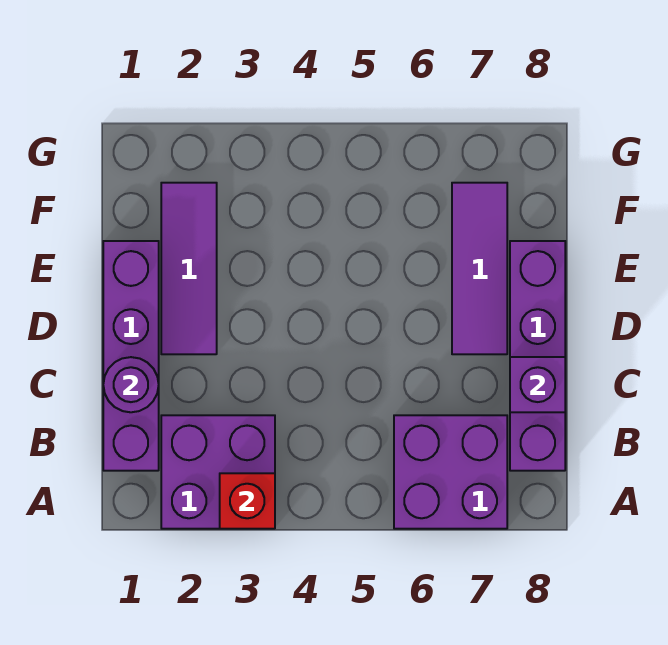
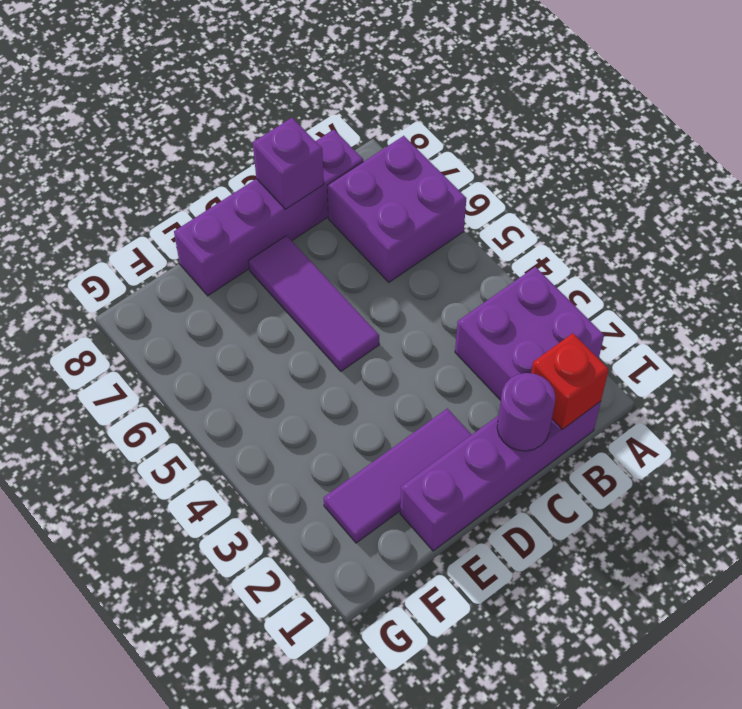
red brick A3 level 2 -> red brick B1 level 2
purple tile D7:F7 level 1 -> purple tile D5:D7 level 1

